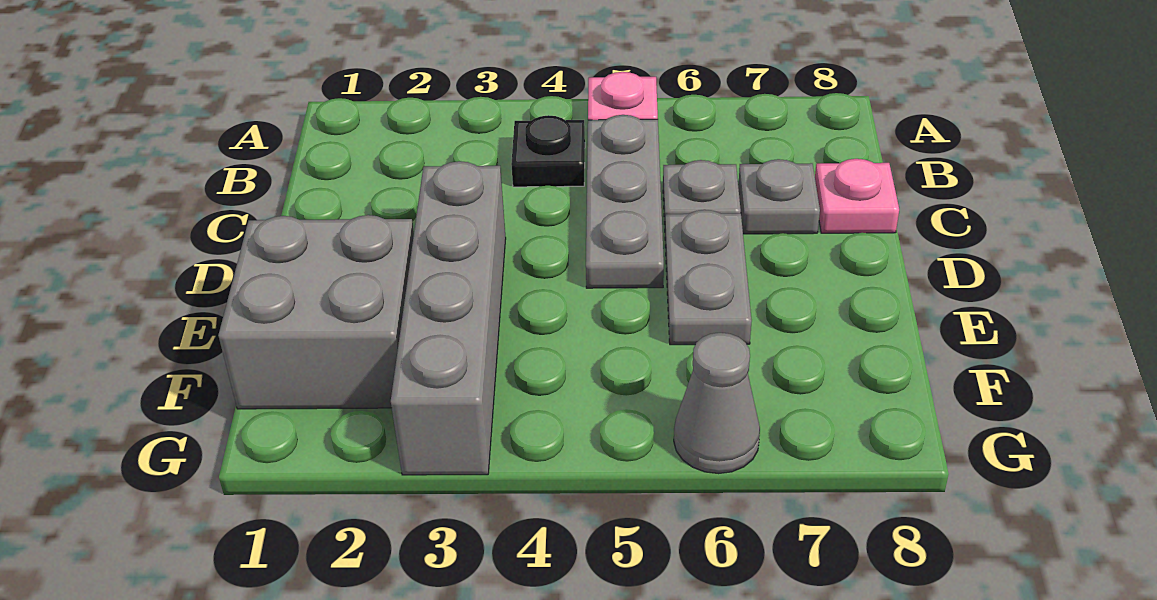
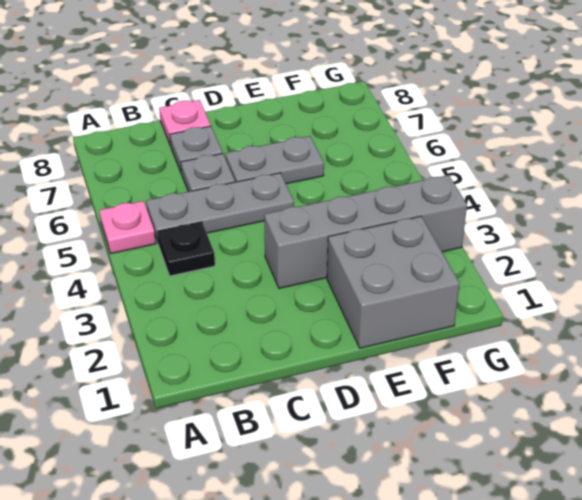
grey cone G6 level 1 -> none

